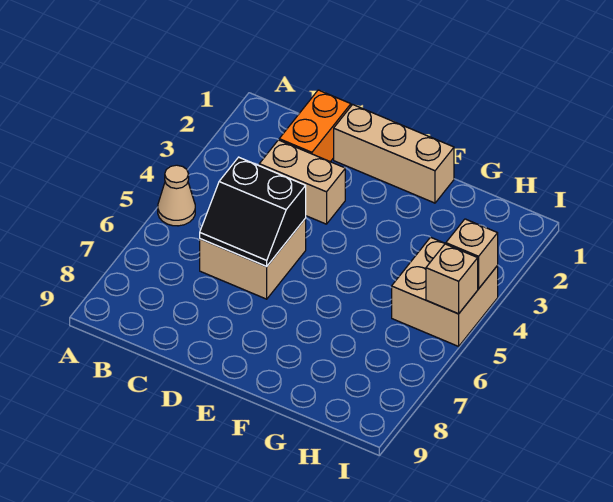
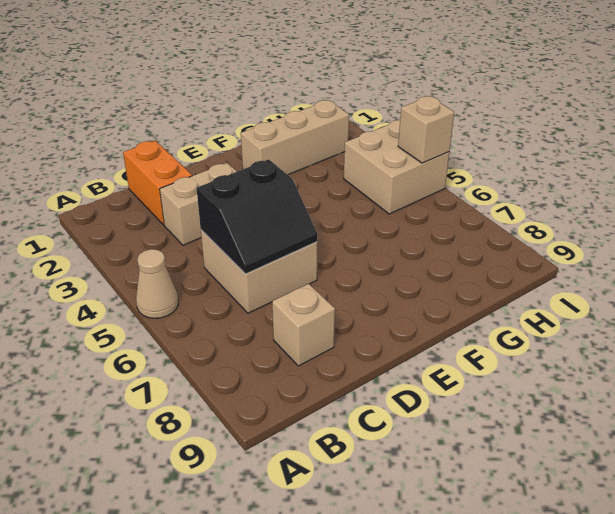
tan brick D1:F1 level 1 -> tan brick F2:H2 level 1
tan brick I4 level 2 -> tan brick C8 level 1

